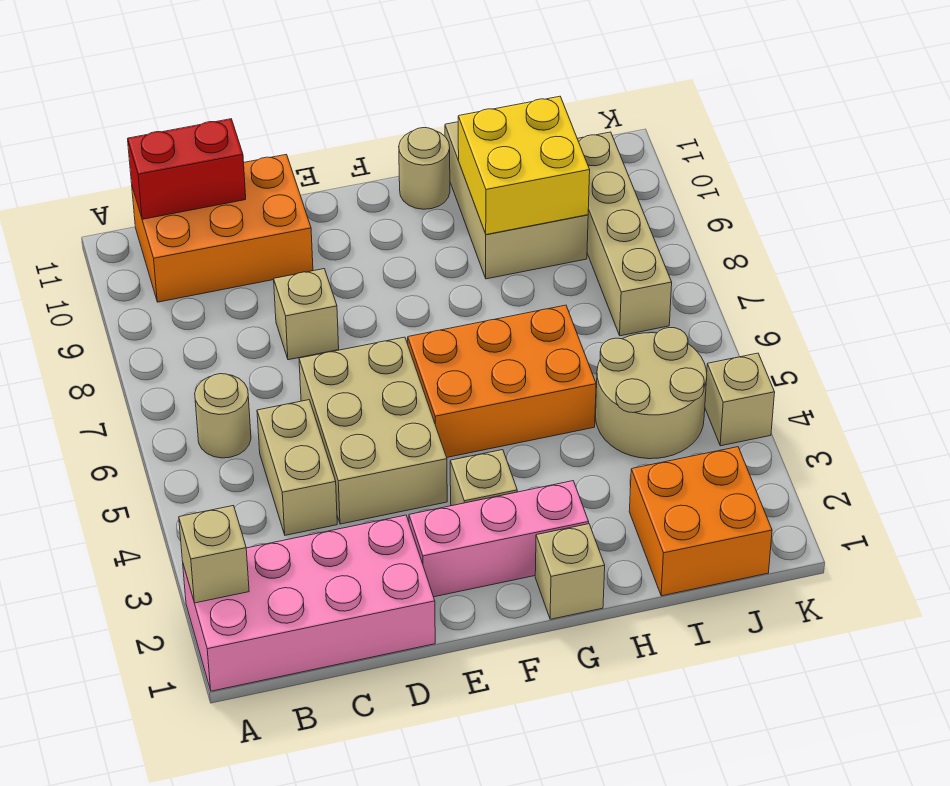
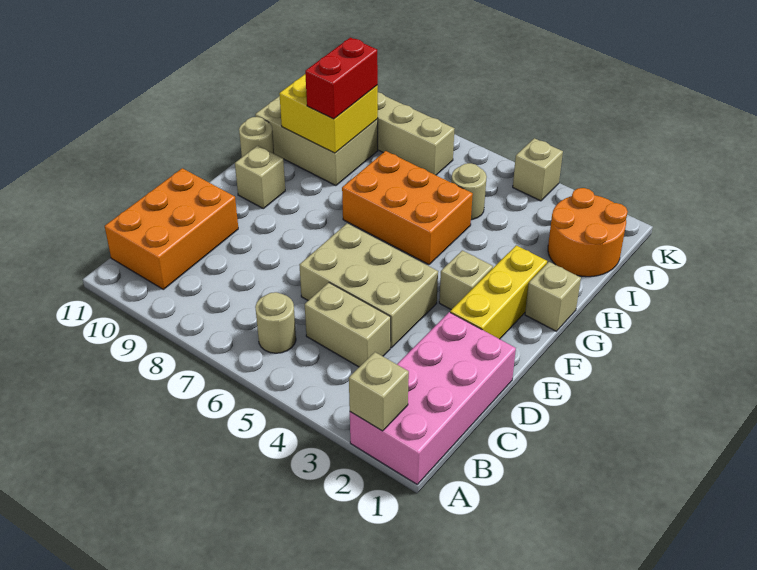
red brick B11:C11 level 2 -> red brick H9:I9 level 3
tan brick D8 level 1 -> tan brick F10 level 1
pink brick E2:G2 level 1 -> yellow brick E2:G2 level 1
orange brick F5:H6 level 1 -> orange brick G5:H7 level 1
orange brick I1:J2 level 1 -> orange round brick I1:J2 level 1
tan round brick I4:J5 level 1 -> tan round brick I5 level 1

